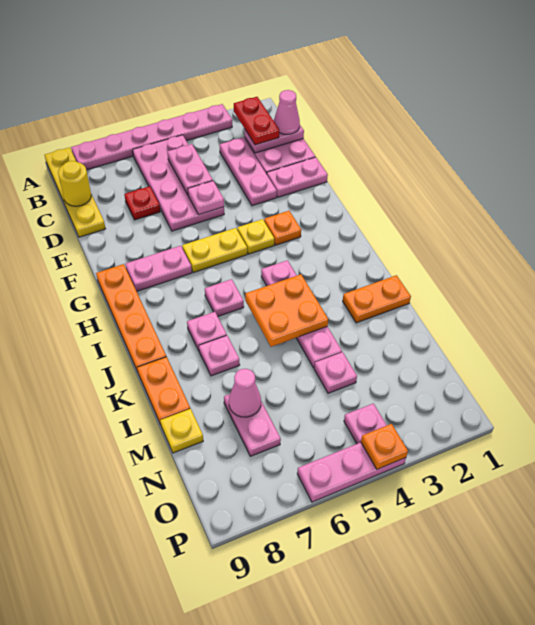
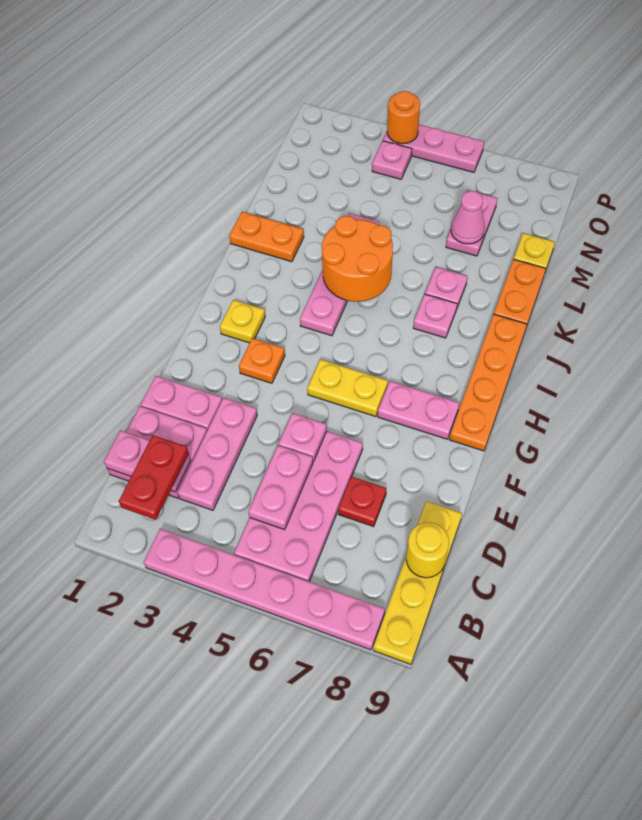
pink cone C1 level 3 -> none
yellow plate G4 level 1 -> yellow plate H2 level 1
pink plate I6 level 1 -> none
orange plate J4:K5 level 2 -> orange round brick J4:K5 level 2
pink plate M4 level 1 -> none
orange plate P4 level 2 -> orange round brick P4 level 2

